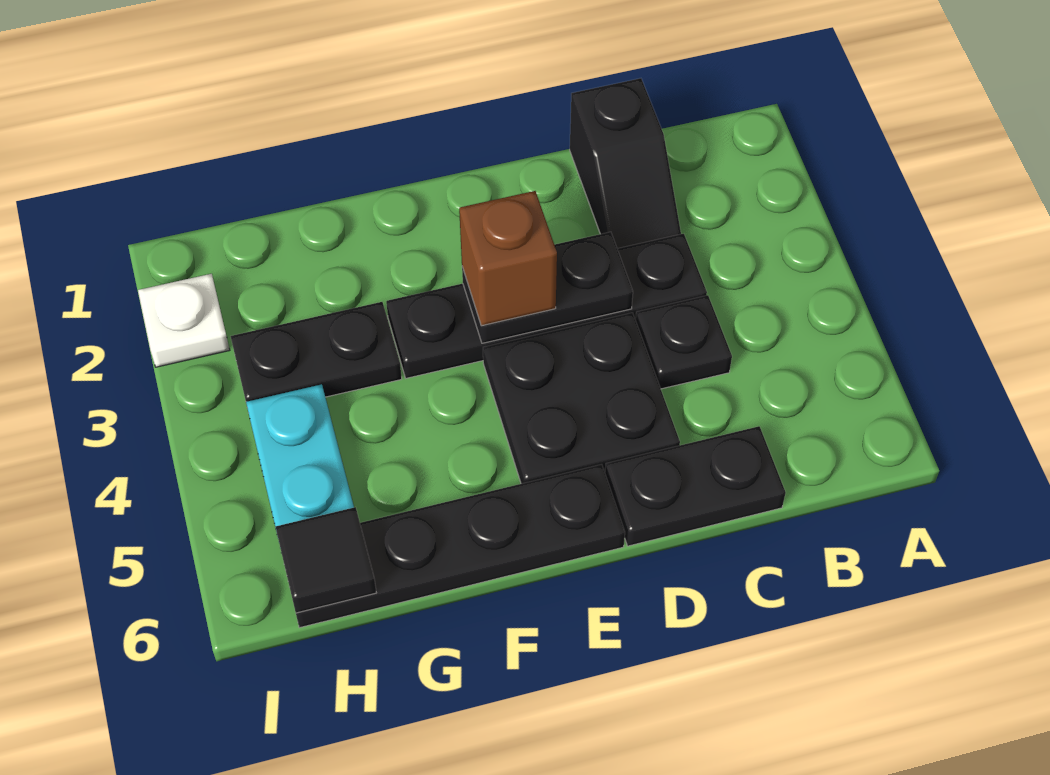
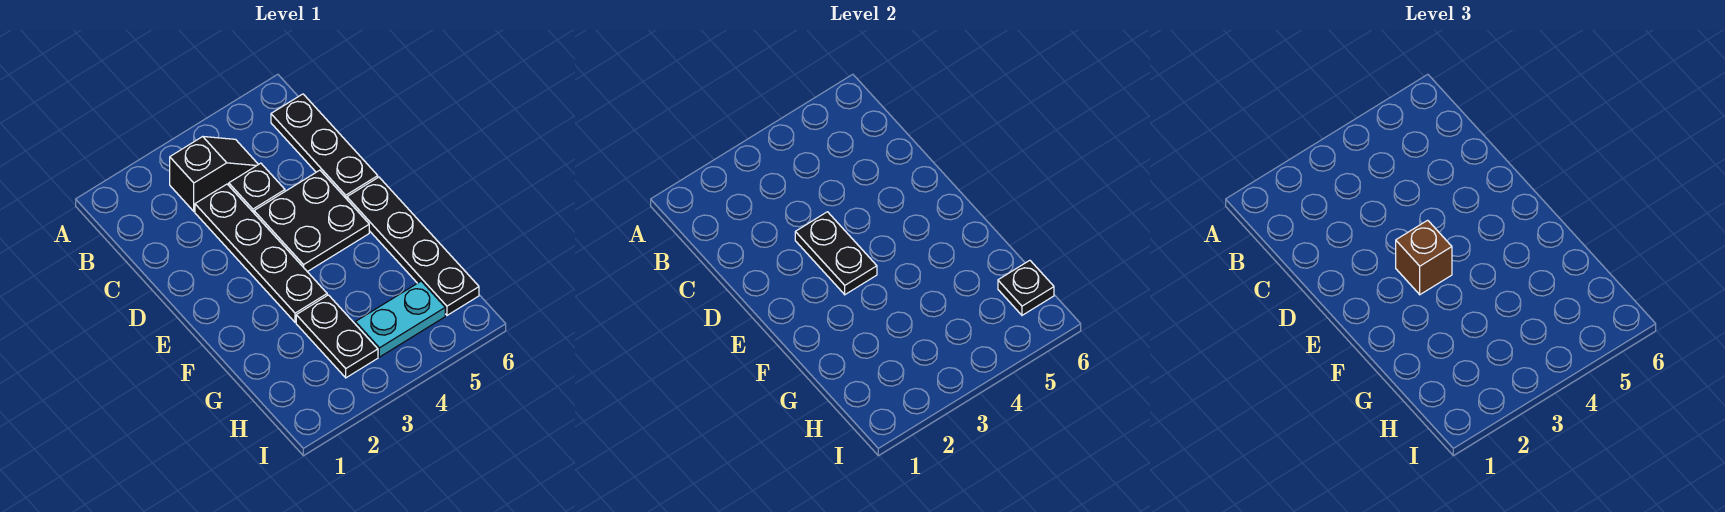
black slope C1:C2 level 1 top 1 -> black slope B3:B4 level 1 top 3
black plate C6:D6 level 1 -> black plate B6:D6 level 1
black tile H6 level 2 -> black plate H6 level 2
white plate I2 level 1 -> none

